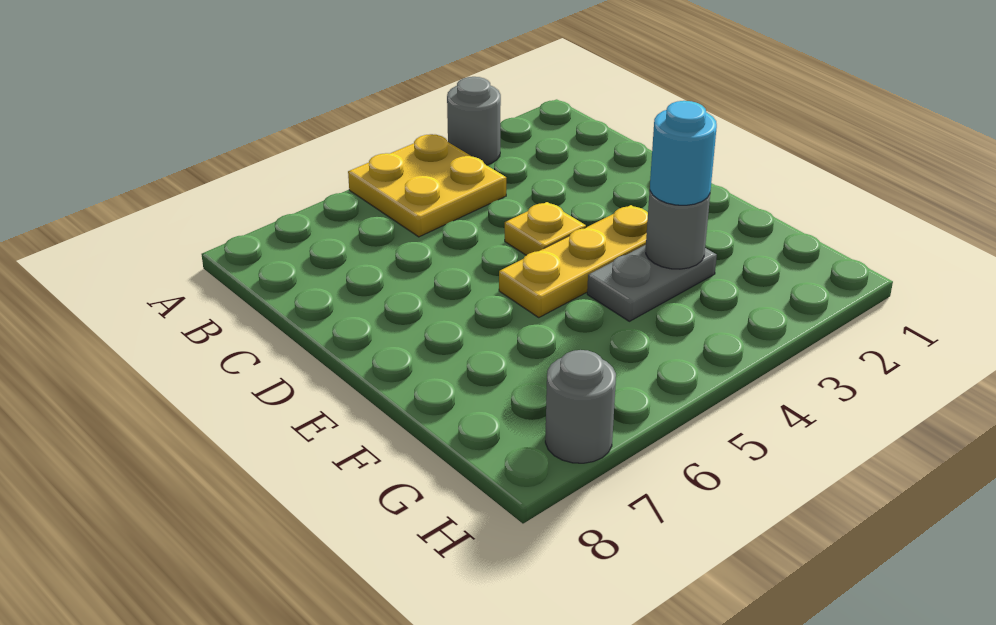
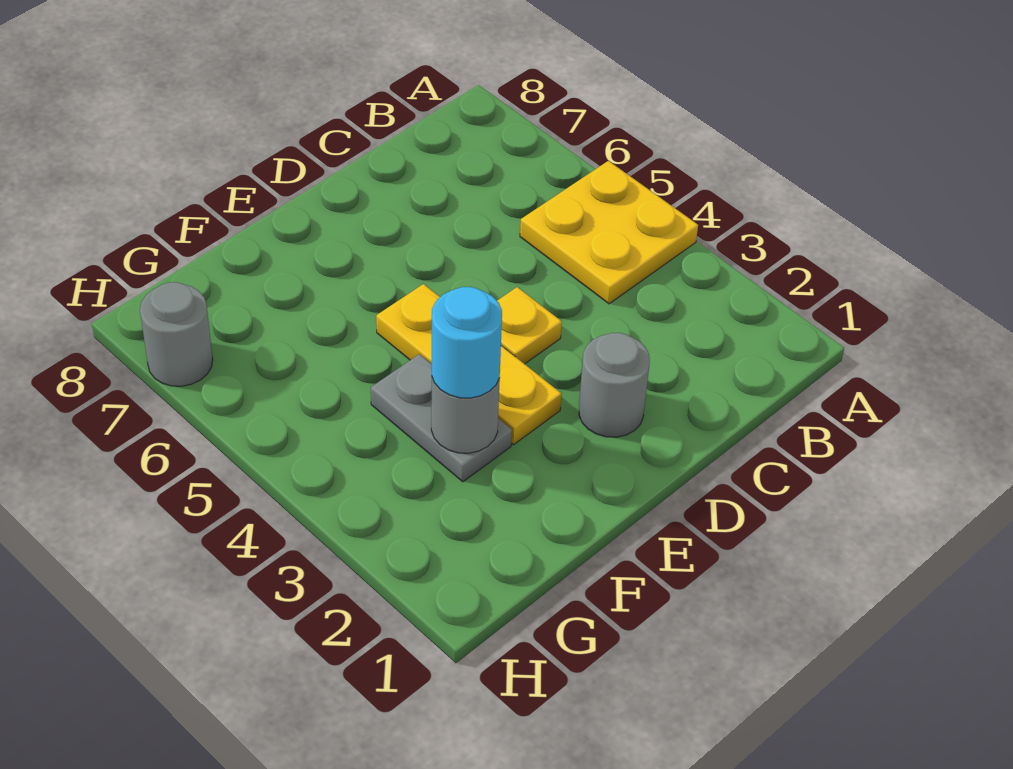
grey round brick A3 level 1 -> grey round brick D2 level 1

